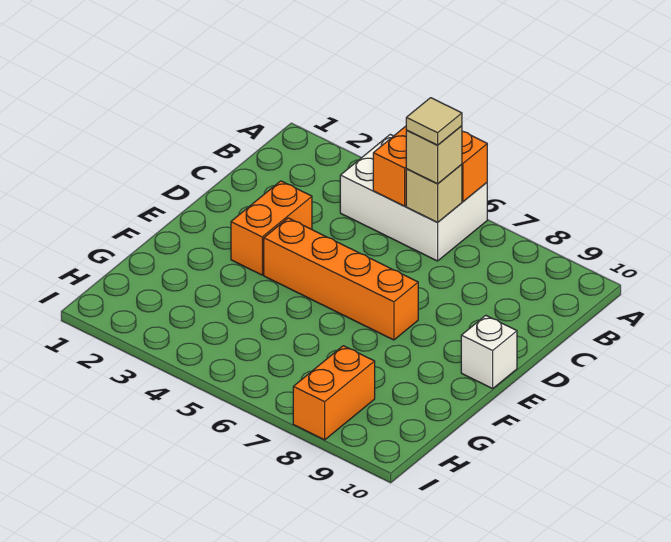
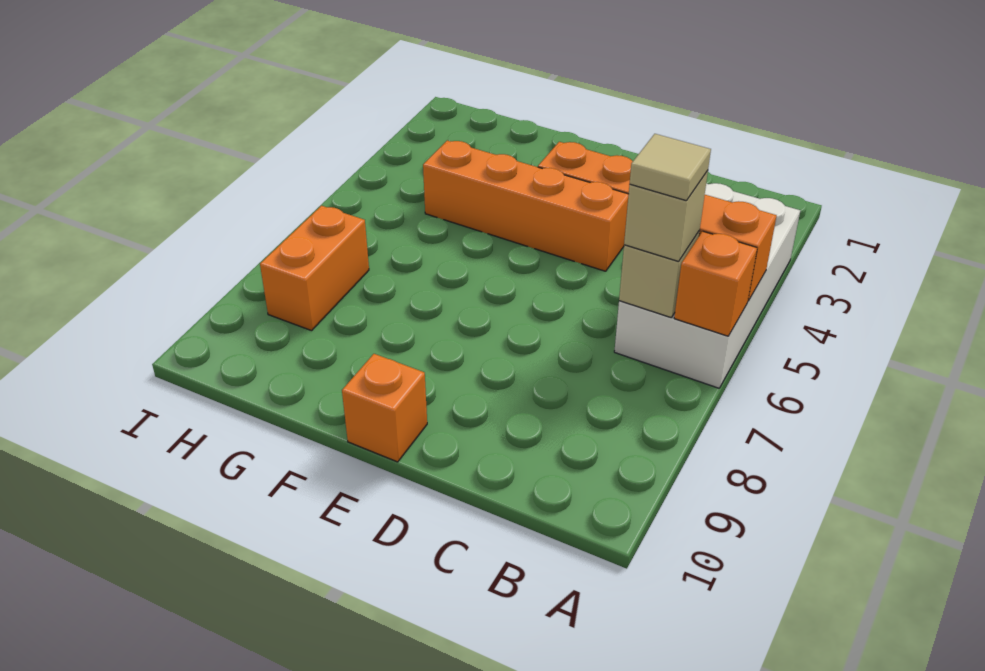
white brick A4:B6 level 1 -> white brick A3:B6 level 1
orange brick E4:E7 level 1 -> orange brick D4:G4 level 1
white brick E10 level 1 -> orange brick E10 level 1
orange brick H8:I8 level 1 -> orange brick H7:H8 level 1

